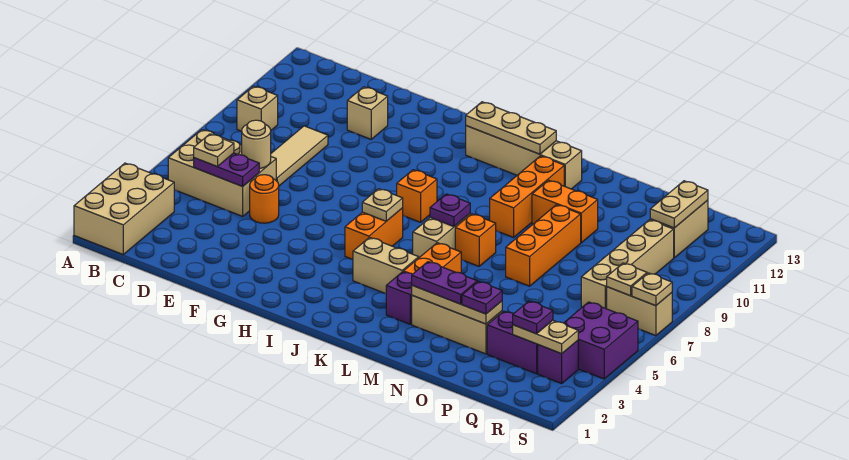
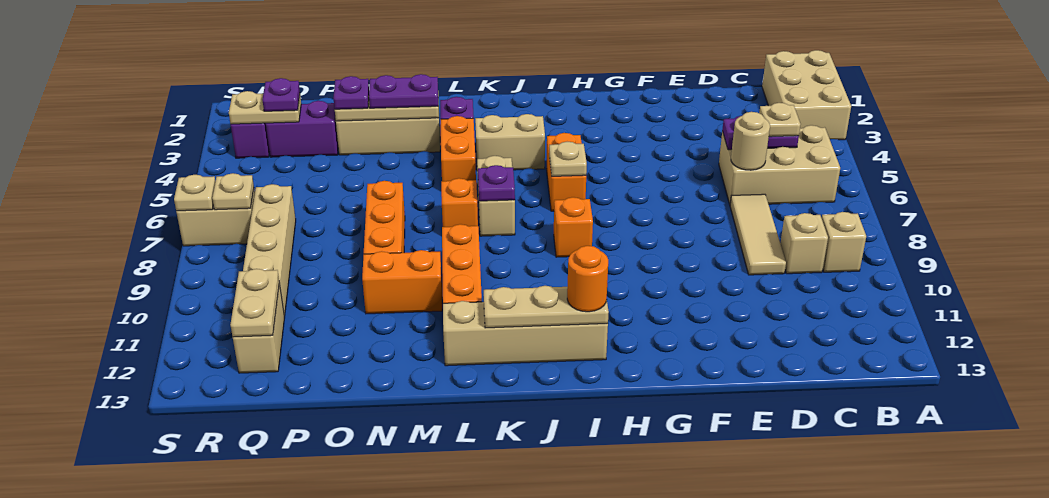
orange round brick E5 level 1 -> orange round brick I12 level 3
tan brick E11 level 1 -> tan brick C9 level 1
purple brick R4:S5 level 1 -> none

